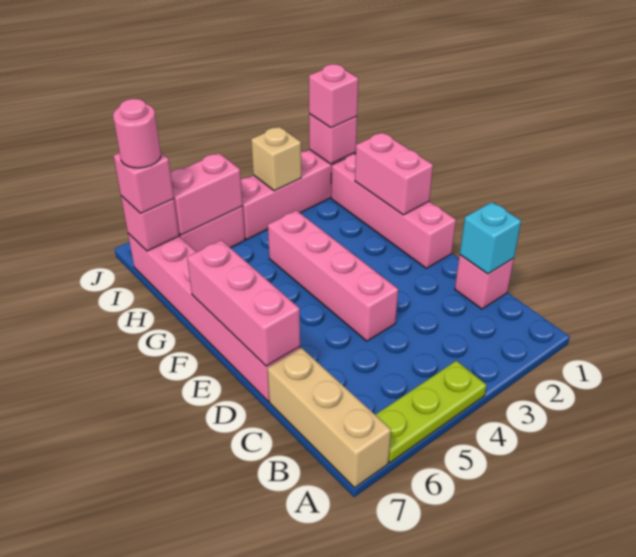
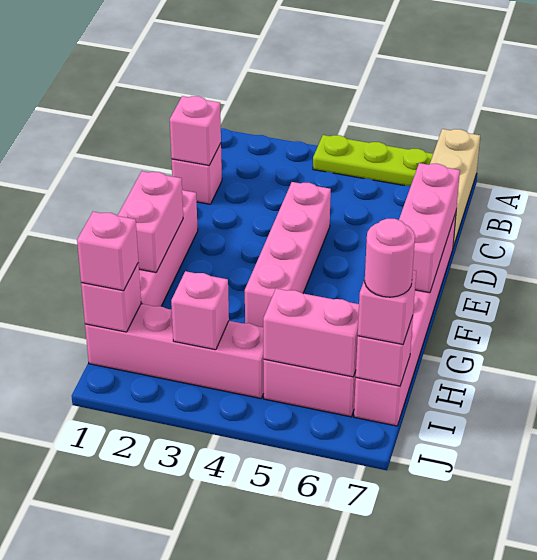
cyan brick C1 level 2 -> pink brick C1 level 2
tan brick I3 level 2 -> pink brick I3 level 2

